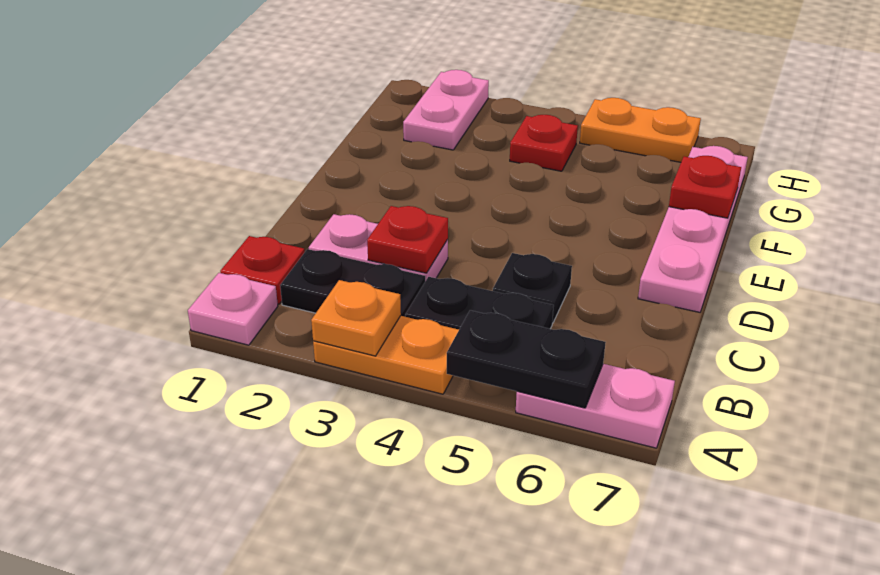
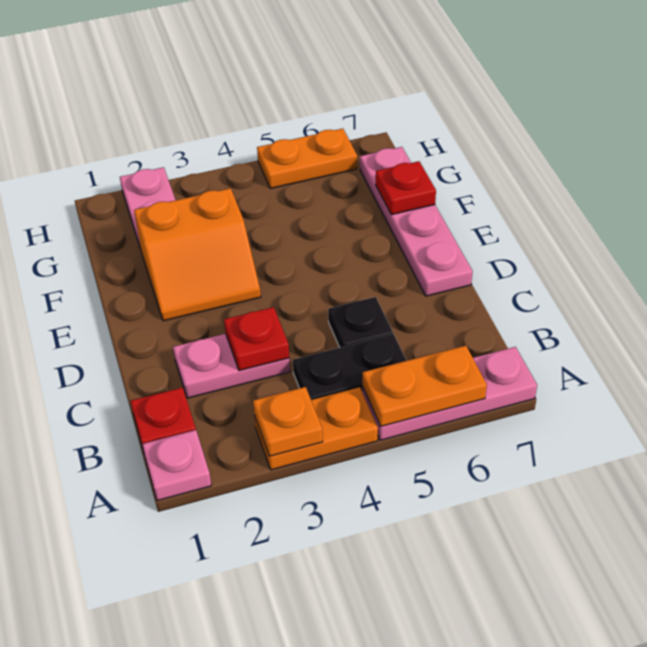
black plate A5:A6 level 2 -> orange plate A5:A6 level 2
pink plate A6:A7 level 1 -> pink plate A5:A7 level 1
black plate B2:B3 level 1 -> none
none -> orange slope E2:F3 level 1 top F
red plate G4 level 1 -> none

